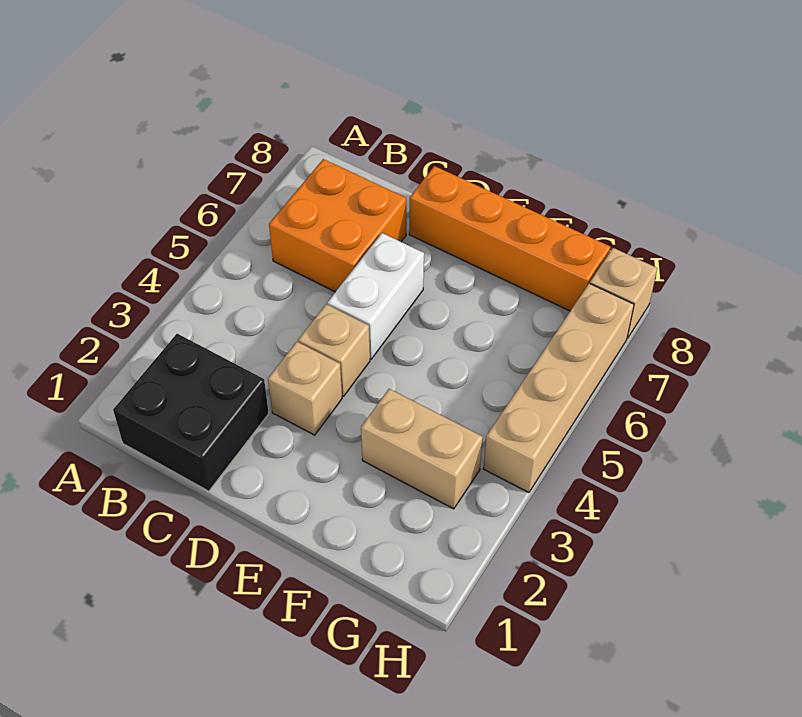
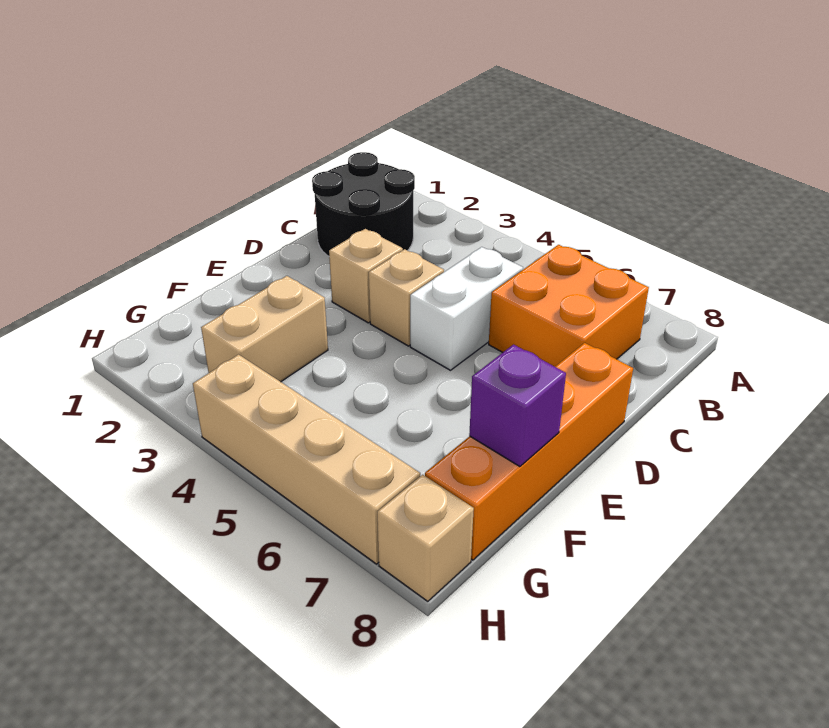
black brick B1:C2 level 1 -> black round brick B1:C2 level 1
white brick D5:D6 level 1 -> white brick C5:D5 level 1
none -> purple brick F8 level 2

